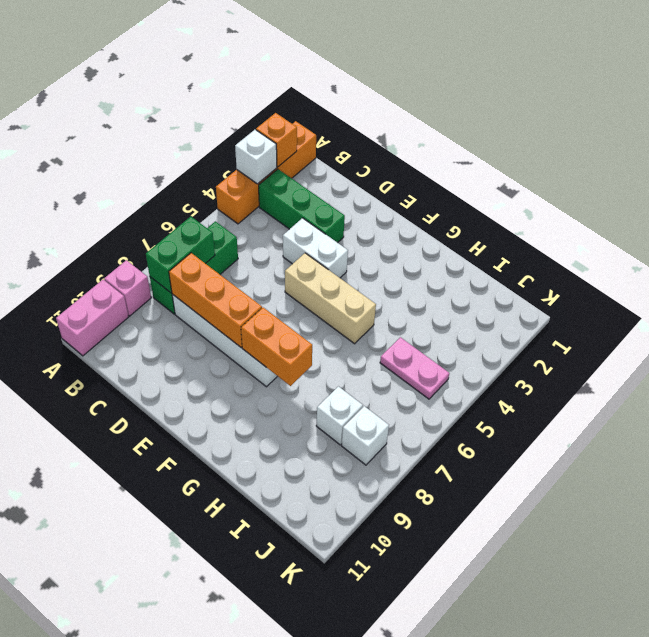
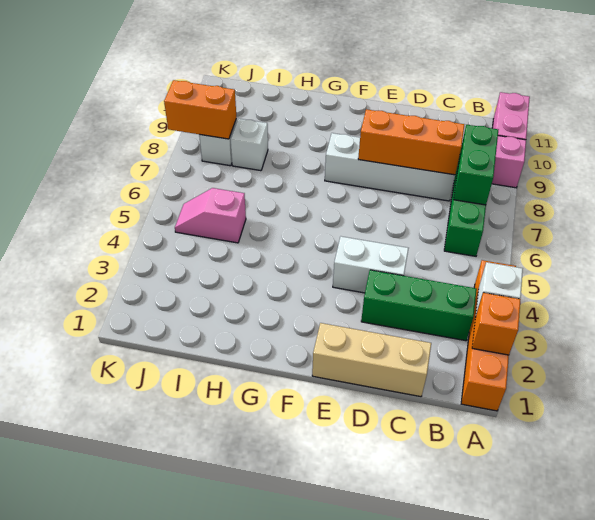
tan brick E5:G5 level 1 -> tan brick C1:E1 level 1
orange brick F8:G8 level 2 -> orange brick J8:K8 level 2
pink plate I5:J5 level 1 -> pink slope I5:J5 level 1 top I

